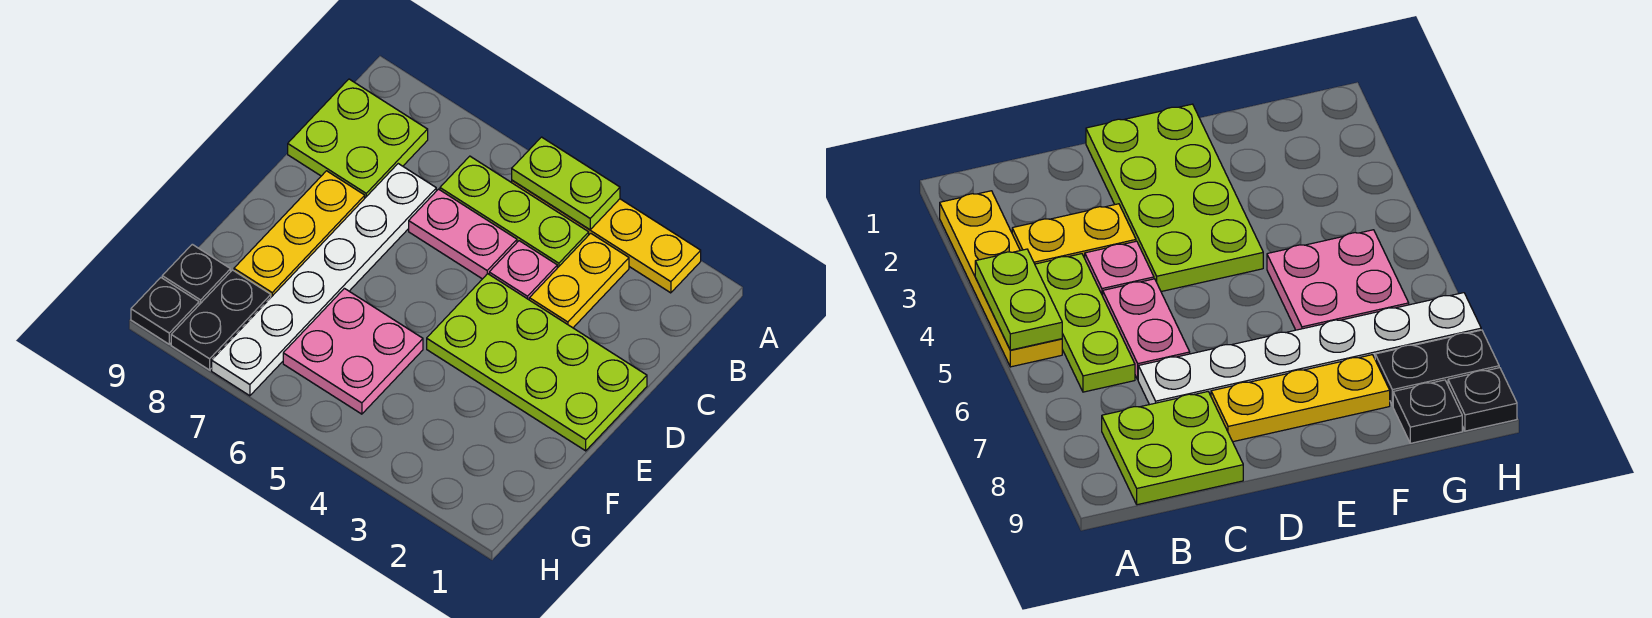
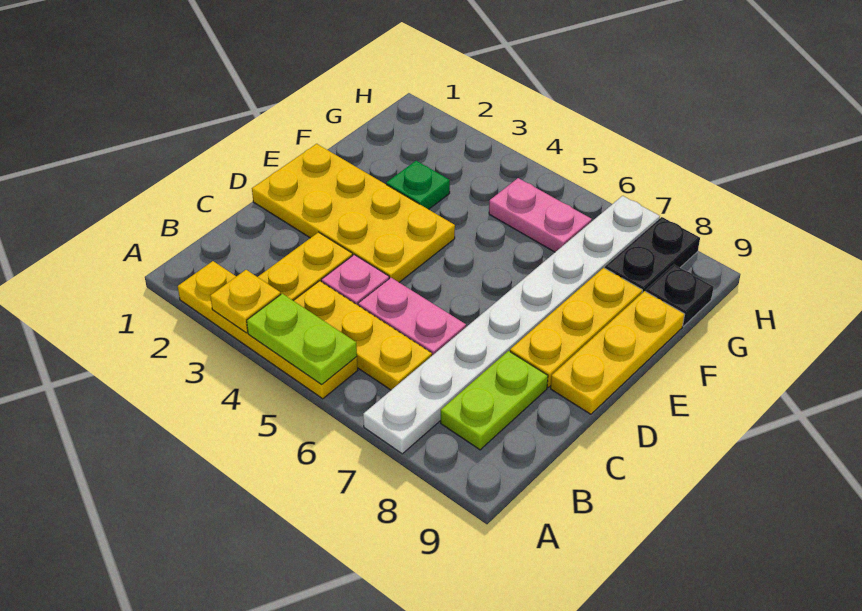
none -> yellow plate A3 level 2
lime plate B4:B6 level 1 -> yellow plate B4:B6 level 1
lime plate B8:C9 level 1 -> lime plate B8:C8 level 1
white plate C7:H7 level 1 -> white plate A7:H7 level 1
lime plate D1:E4 level 1 -> yellow plate D1:E4 level 1
none -> yellow plate D9:F9 level 1
none -> green plate F3 level 1
pink plate F5:G6 level 1 -> pink plate G5:G6 level 1
black plate H9 level 1 -> none

